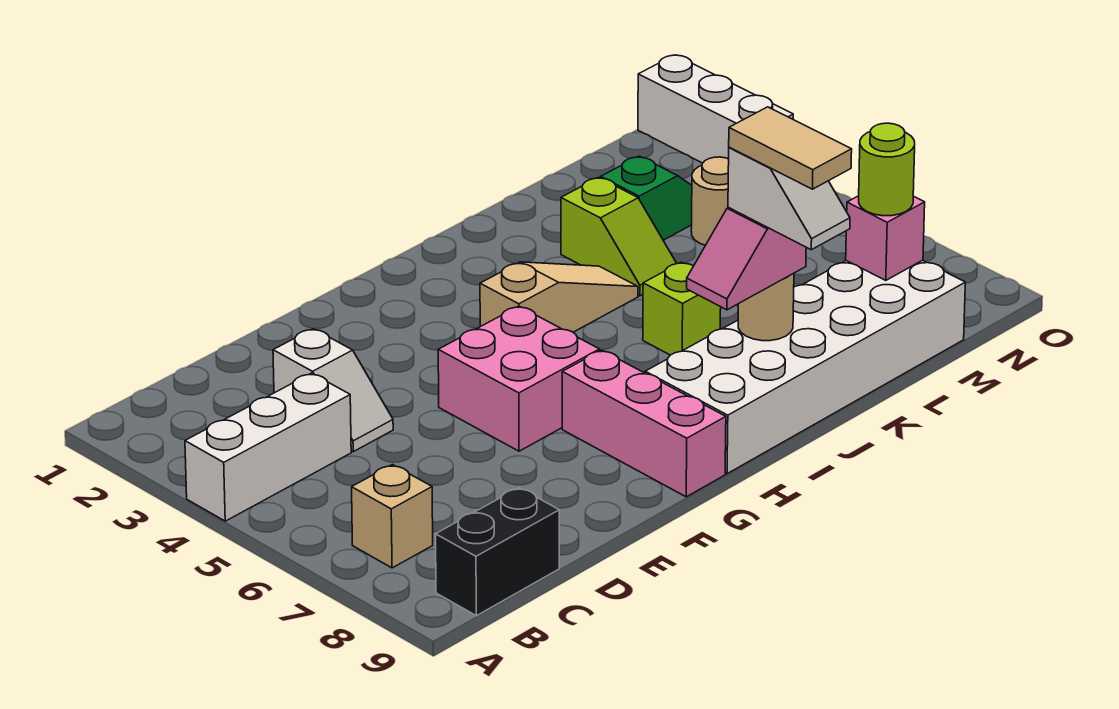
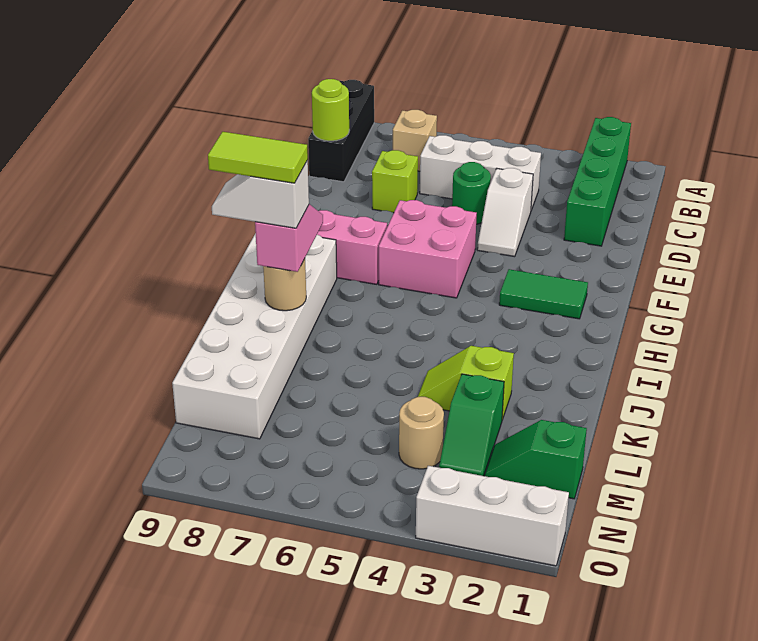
none -> green brick A2:D2 level 1
white brick A4:C4 level 1 -> white brick C4:C6 level 1
black brick B9:C9 level 1 -> black brick A9:C9 level 1
white slope D3:D4 level 1 top 3 -> white slope D4:E4 level 1 top D
none -> green round brick D5 level 1
none -> green tile G2:G3 level 1
tan slope H4:J4 level 1 top H -> none
lime brick J6 level 1 -> lime brick D7 level 1
tan tile J8:J9 level 5 -> lime tile J8:J9 level 5
none -> green slope M1:M2 level 1 top 1
pink brick M8 level 2 -> none
lime round brick M8 level 3 -> lime round brick C9 level 2

